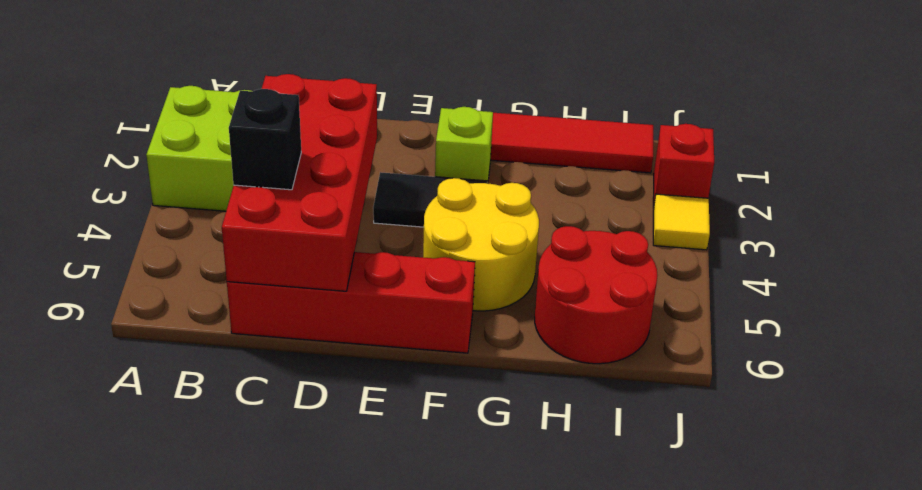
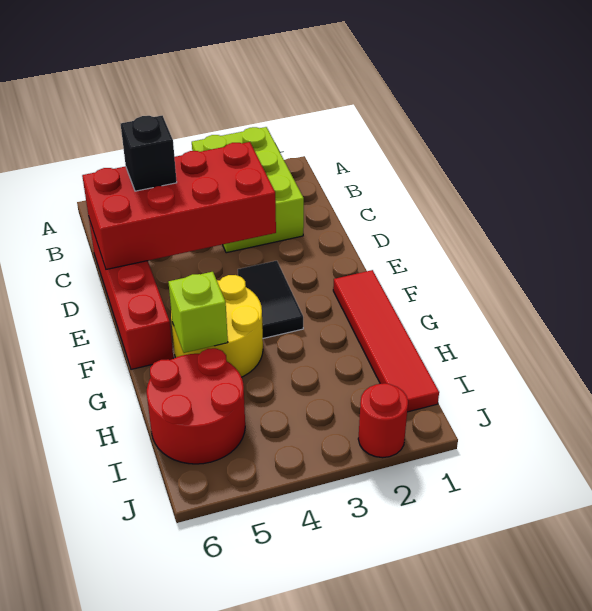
lime brick F2 level 1 -> lime brick G5 level 2
red brick J2 level 1 -> red round brick J2 level 1
yellow tile J3 level 1 -> none

